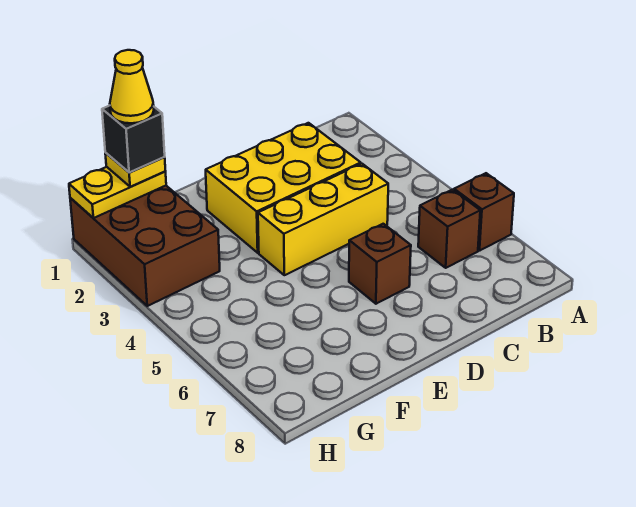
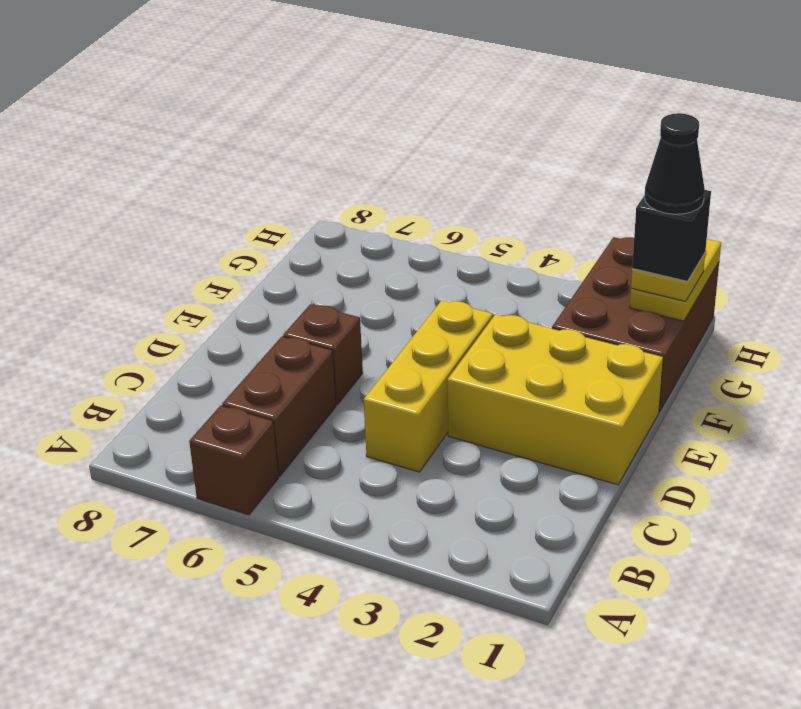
brown brick B6 level 1 -> brown brick B6:C6 level 1
yellow brick C2:E3 level 1 -> yellow brick D1:E3 level 1
brown brick G1:H3 level 1 -> brown brick F1:H2 level 1
yellow cone G1 level 5 -> black cone G1 level 5

